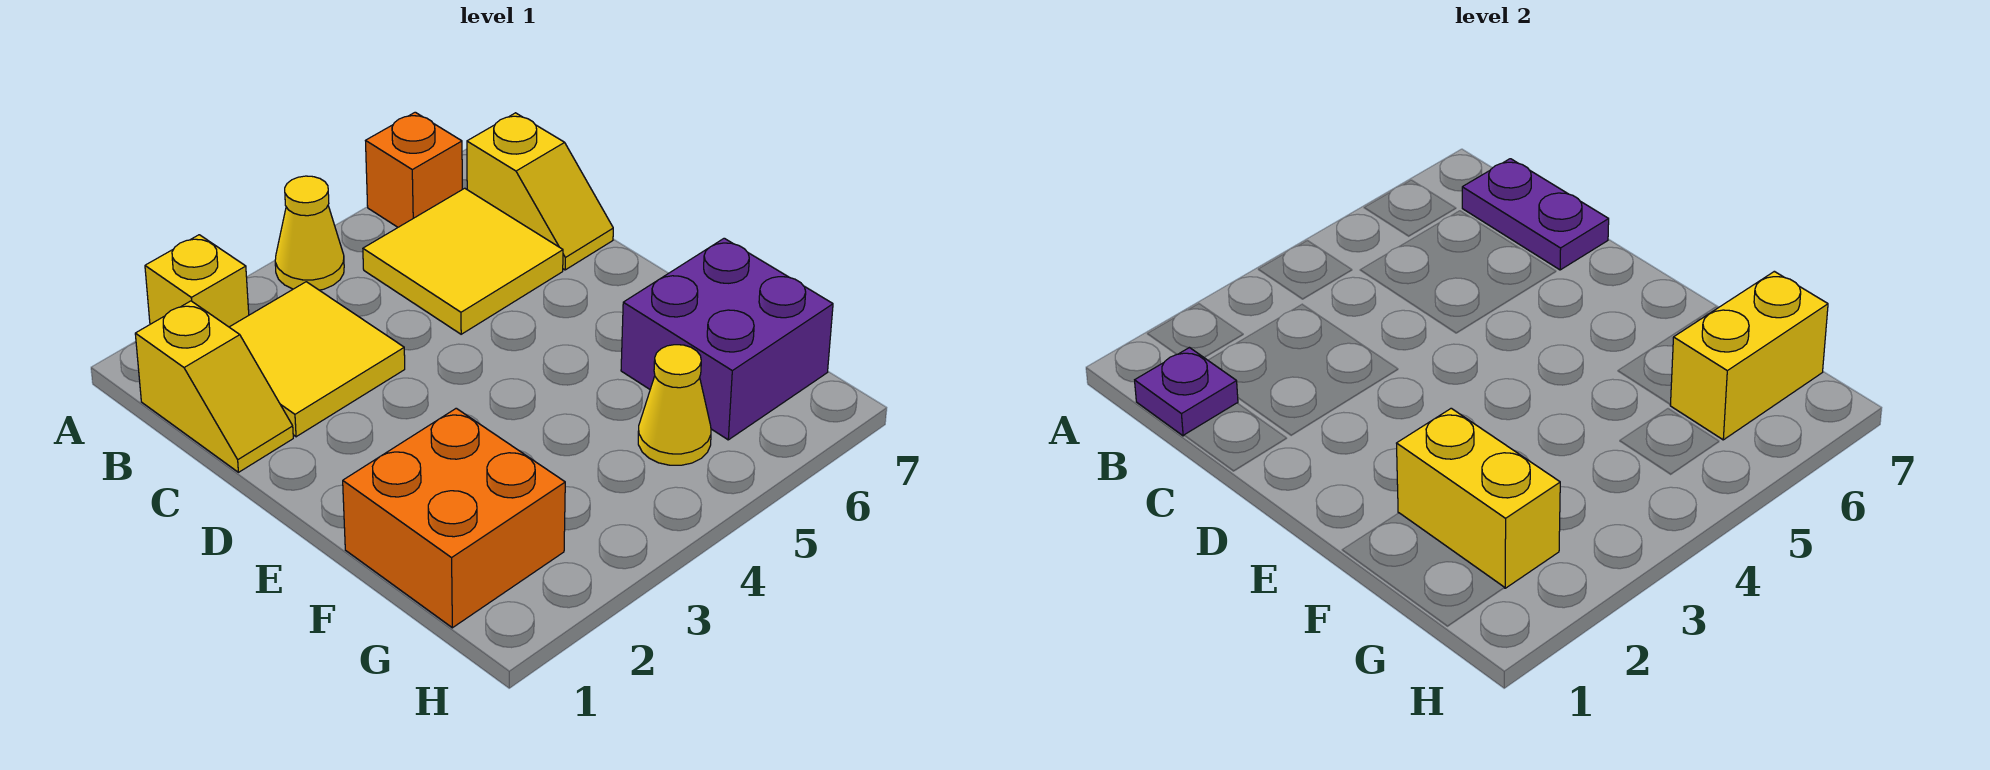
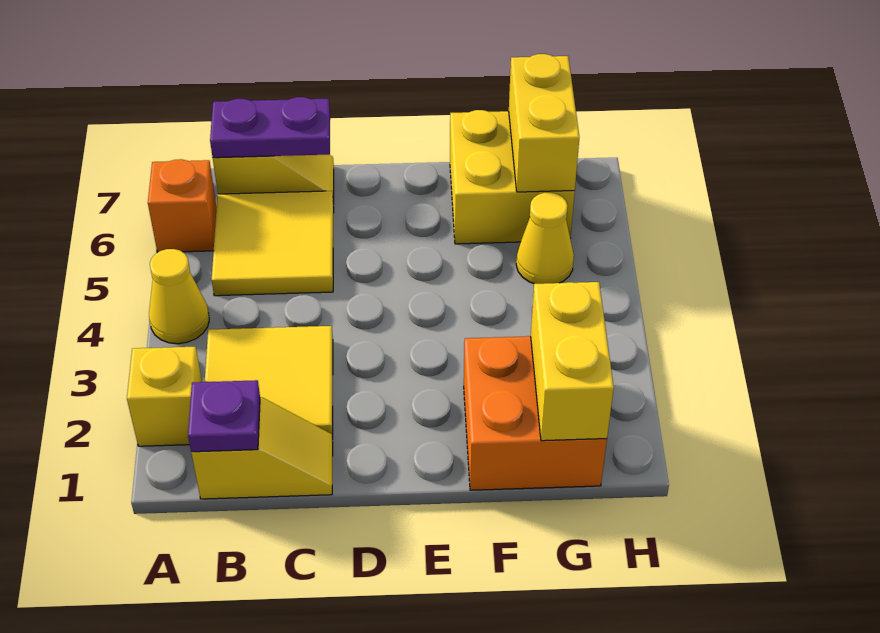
yellow brick F2:G2 level 2 -> yellow brick G1:G2 level 2
purple brick F6:G7 level 1 -> yellow brick F6:G7 level 1

